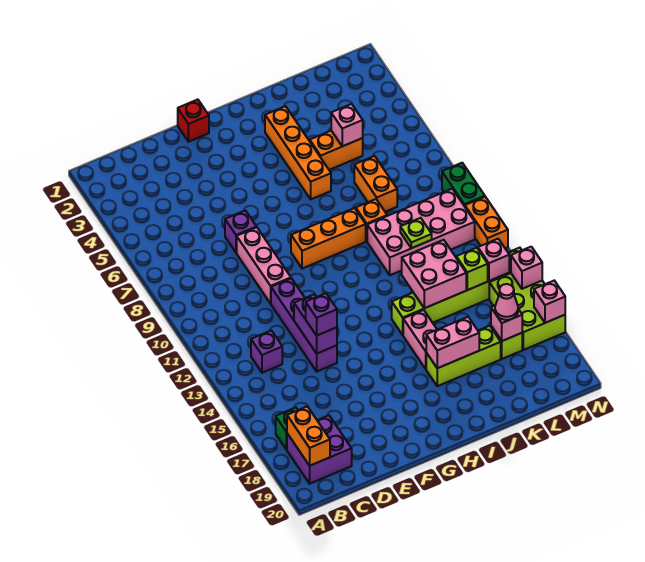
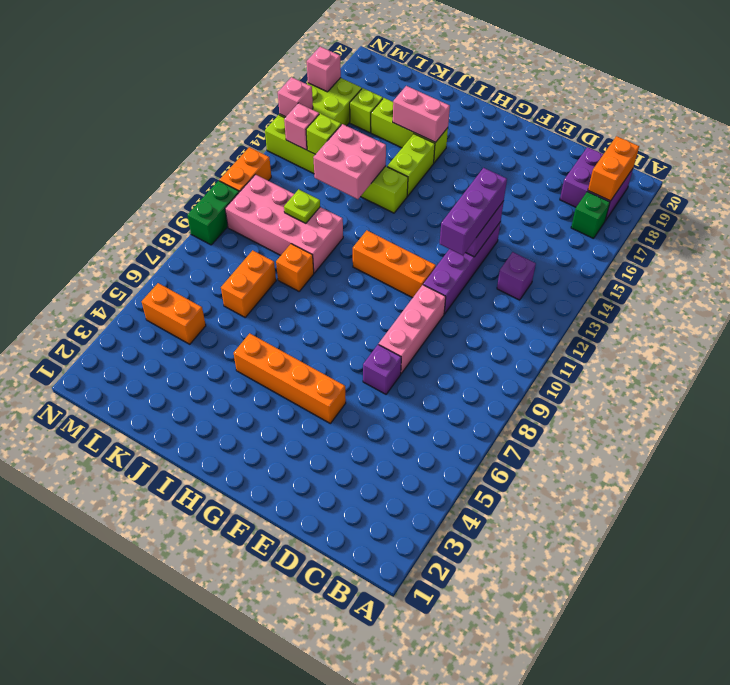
purple brick E14 level 3 -> purple brick E12:E14 level 3
red brick F1 level 1 -> none
orange brick G9:I9 level 1 -> orange brick F11:H11 level 1
orange brick I3:I6 level 1 -> orange brick F5:I5 level 1
pink brick I15:I16 level 1 -> lime brick I15:I16 level 1
orange brick J5:K5 level 1 -> orange brick L5:M5 level 1
pink brick K5 level 2 -> none
pink brick L17 level 2 -> none
pink cone L17 level 3 -> none

